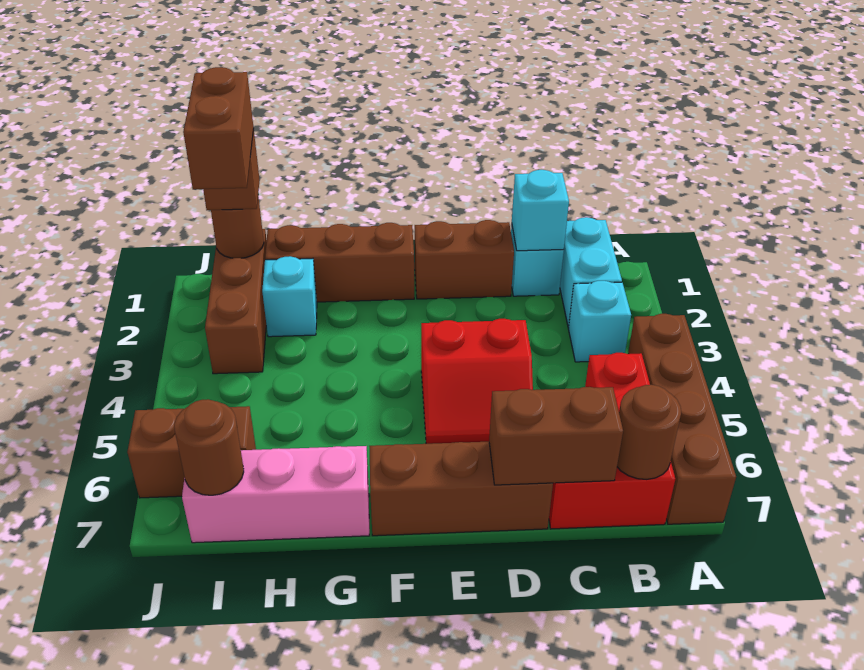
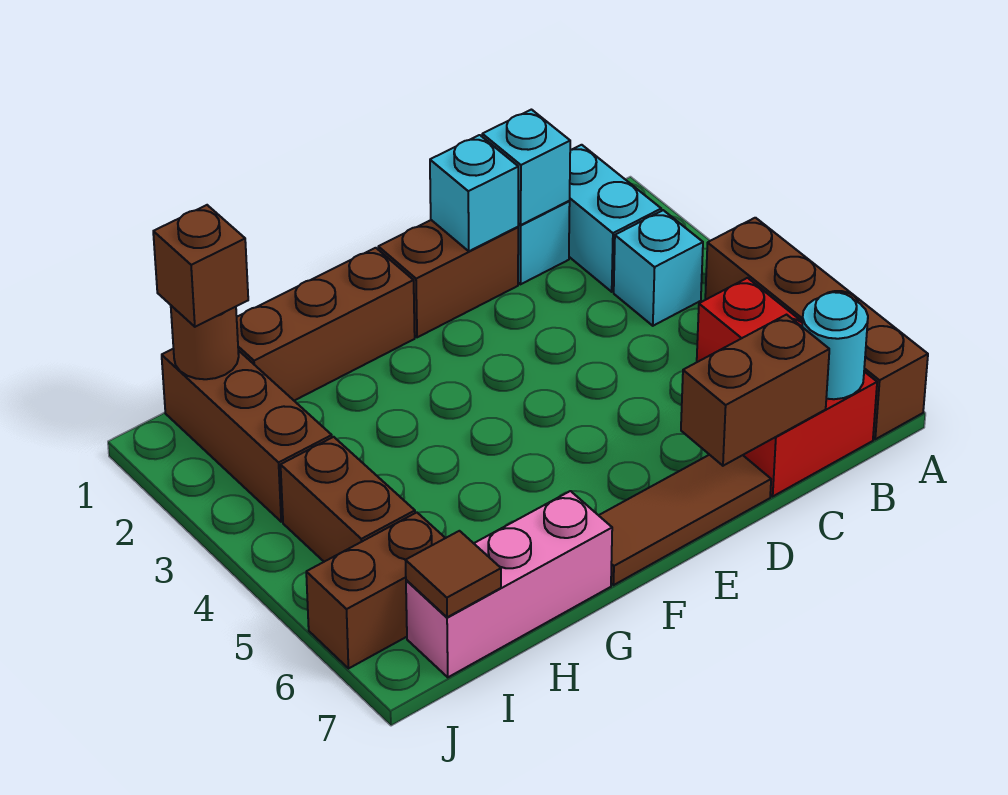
brown round brick B7 level 2 -> cyan round brick B7 level 2
red slope D4:E5 level 1 top 4 -> none
brown brick D7:F7 level 1 -> brown tile D7:F7 level 1
cyan brick H2 level 1 -> cyan brick D1 level 2
brown brick I1:I2 level 4 -> brown brick I4:I5 level 1
brown round brick I7 level 2 -> brown tile I7 level 2

